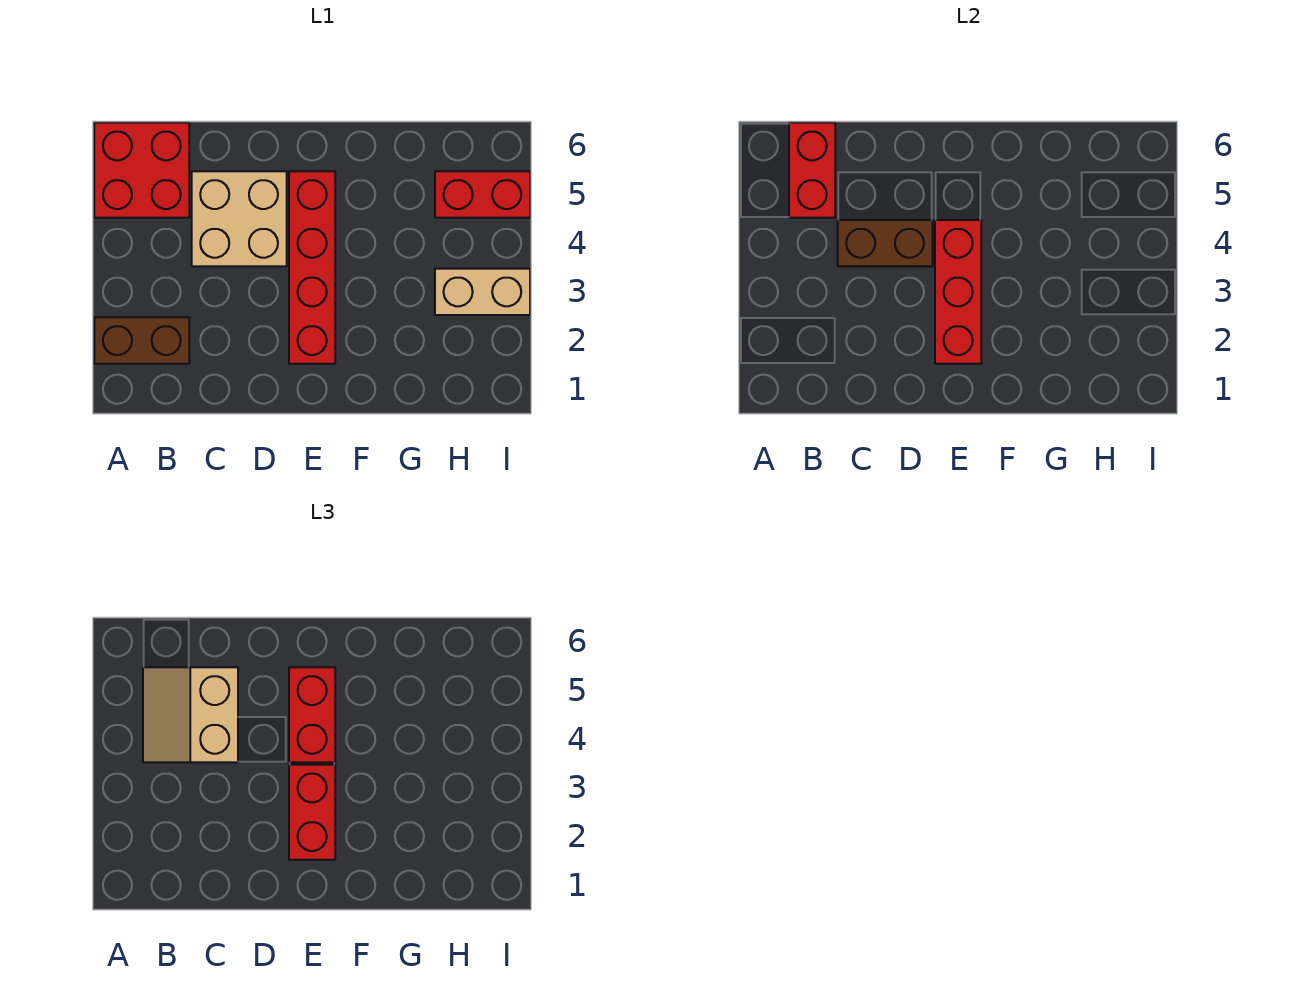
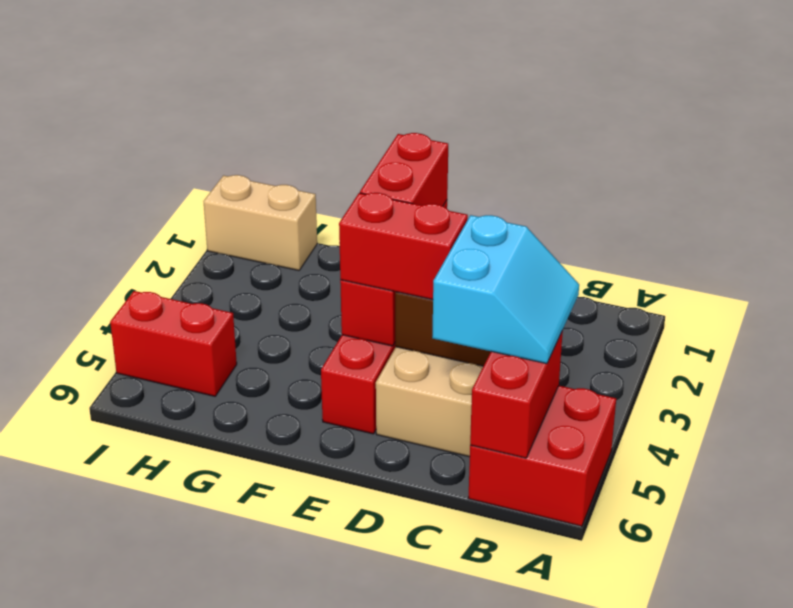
brown brick A2:B2 level 1 -> none
tan slope B4:C5 level 3 top C -> cyan slope B4:C5 level 3 top C
red brick E4:E5 level 3 -> red brick D4:E4 level 3
tan brick H3:I3 level 1 -> tan brick H1:I1 level 1

